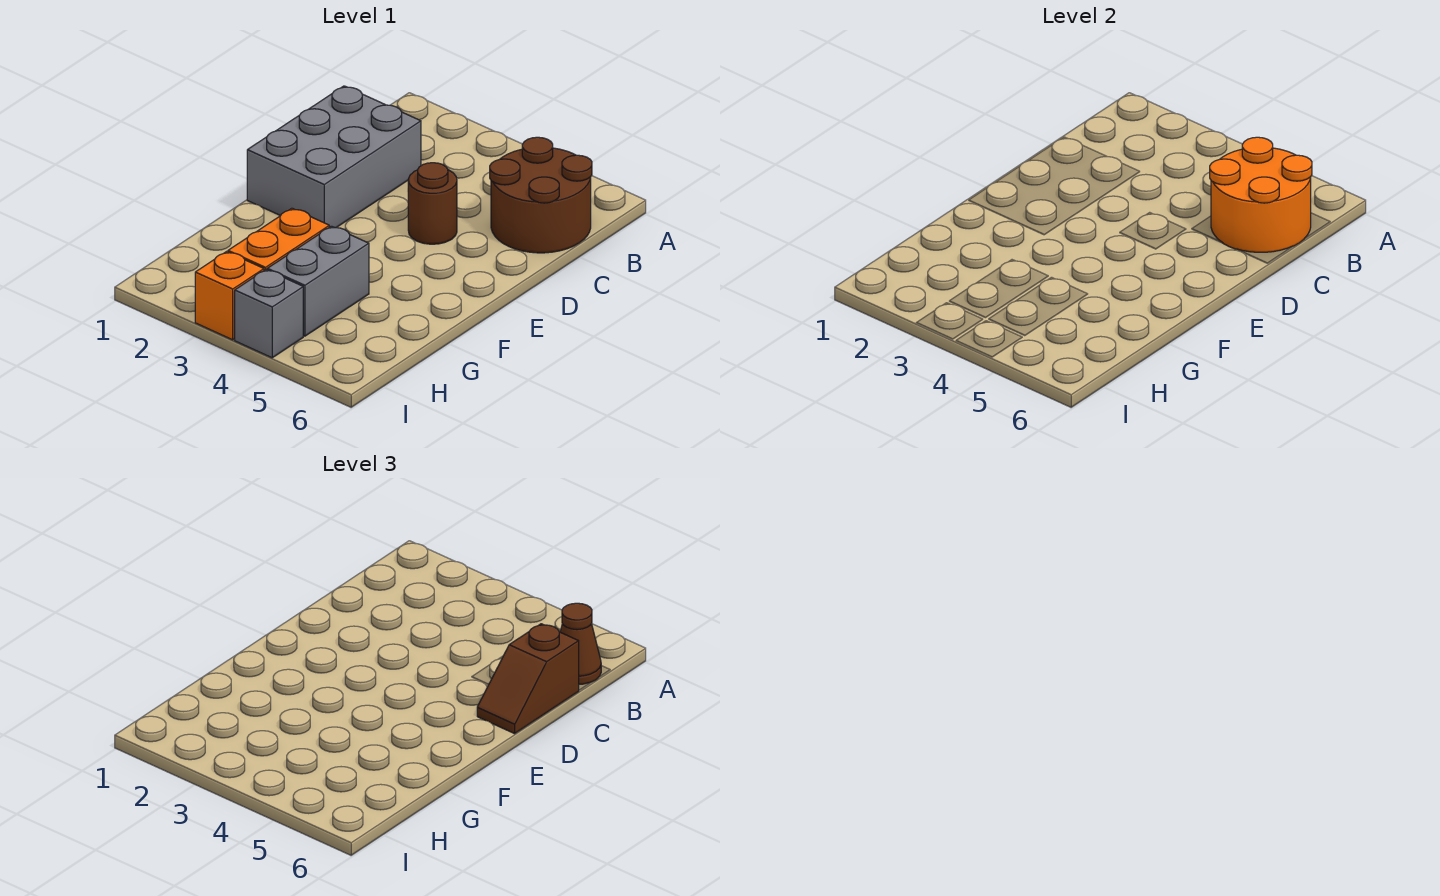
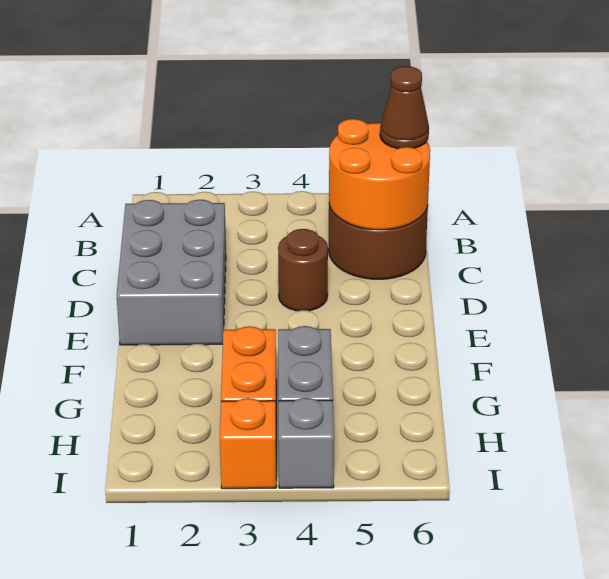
brown slope C6:D6 level 3 top C -> none

